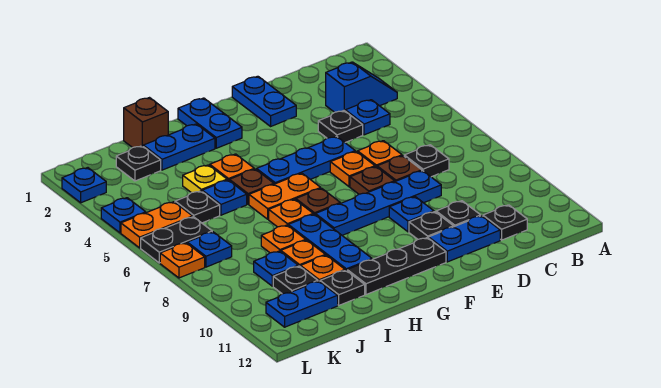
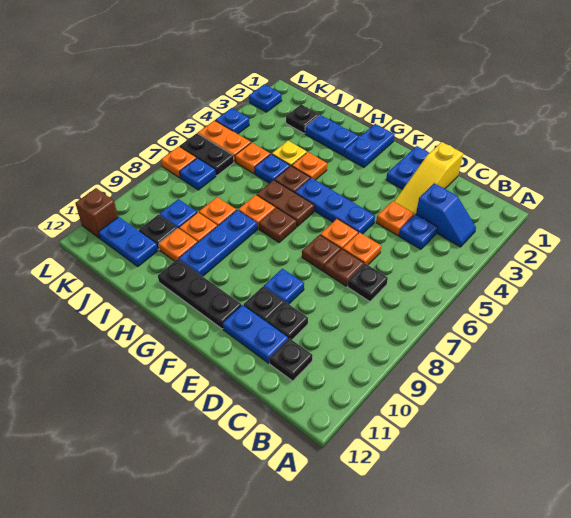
none -> yellow slope D1:D3 level 1 top 1
black plate D4 level 1 -> orange plate D4 level 1
blue plate D8:G8 level 1 -> none
orange plate G6:H6 level 1 -> brown plate G6:H6 level 1
brown brick I1 level 1 -> brown brick L11 level 1
black plate I11 level 1 -> none
black plate J5 level 1 -> orange plate J5 level 1

